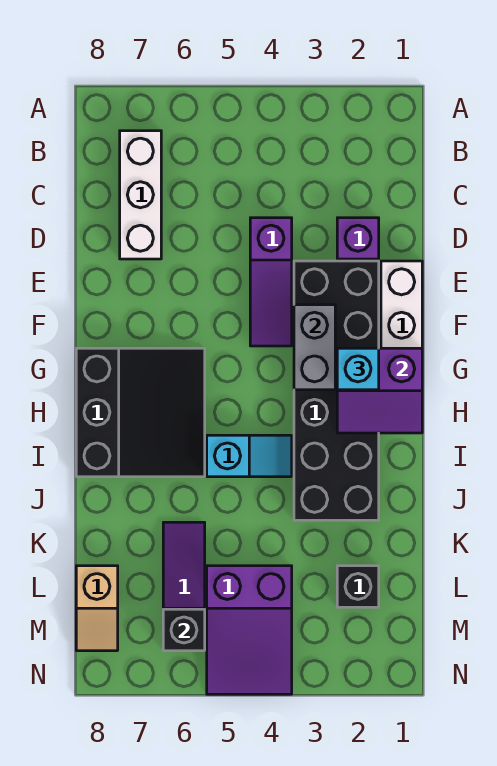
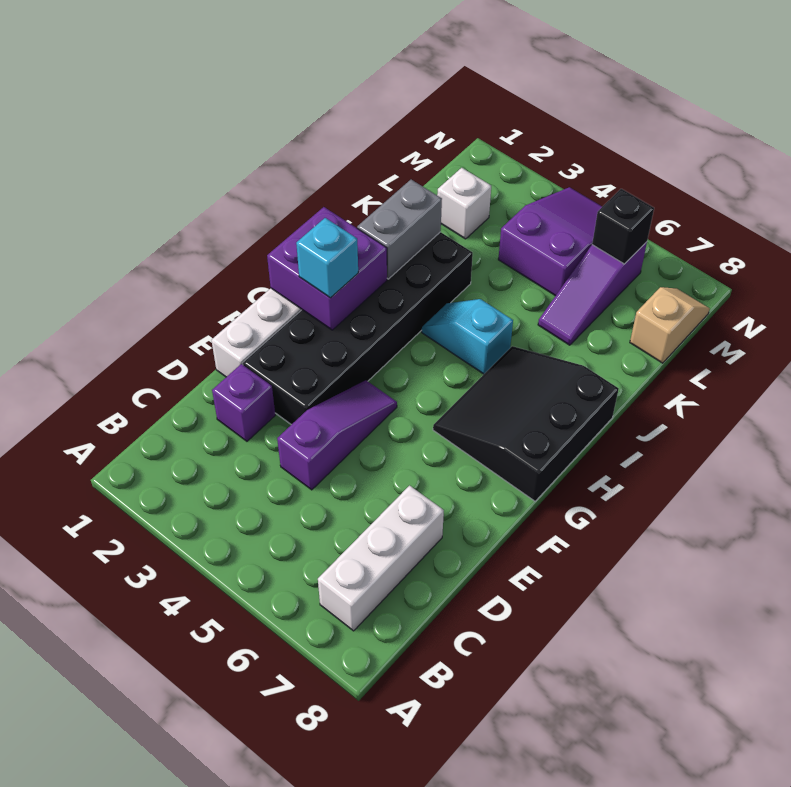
grey brick F3:G3 level 2 -> grey brick I2:J2 level 2
purple slope G1:H2 level 2 top G -> purple brick G1:H2 level 2
black brick L2 level 1 -> white brick L2 level 1

